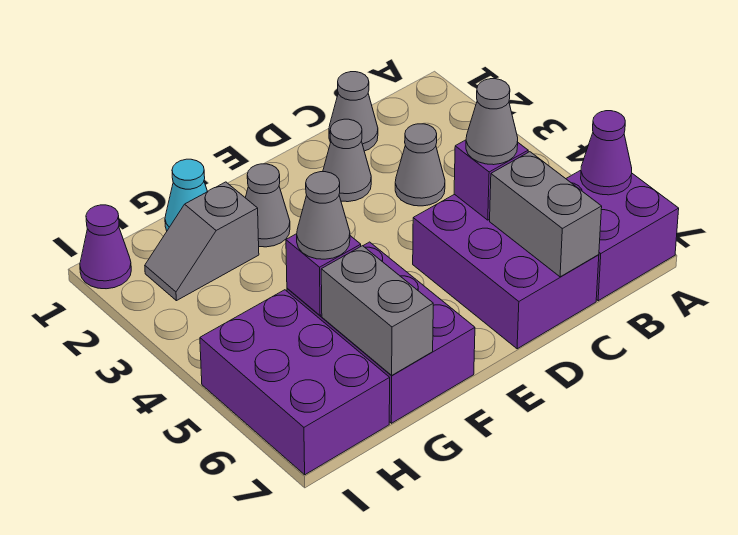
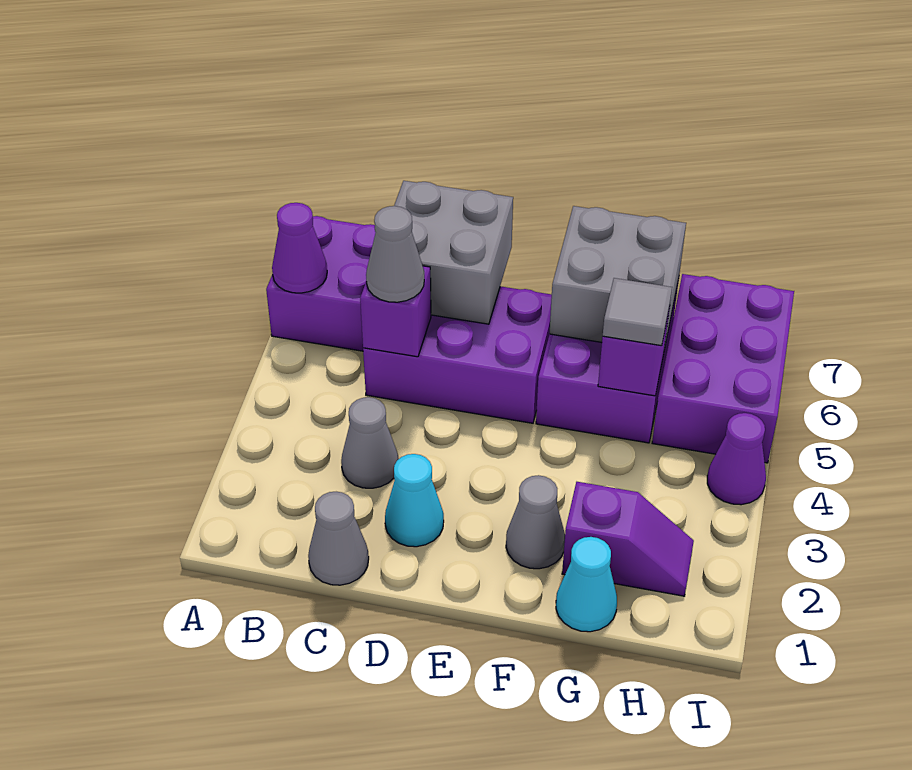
purple brick C5:D7 level 1 -> purple brick C5:E6 level 1
grey brick C6:C7 level 2 -> grey brick C6:D7 level 2
grey cone D2 level 1 -> cyan cone D2 level 1
grey slope G2:H2 level 1 top G -> purple slope G2:H2 level 1 top G
grey cone G5 level 3 -> grey tile G5 level 3
grey brick G6:G7 level 2 -> grey brick F6:G7 level 2
purple cone I1 level 1 -> purple cone I4 level 1

